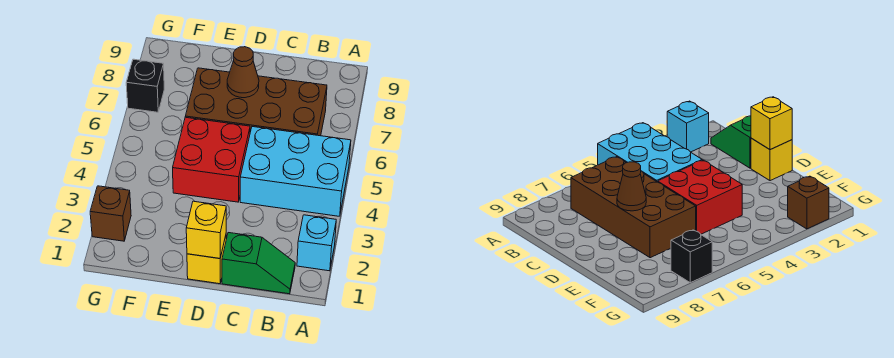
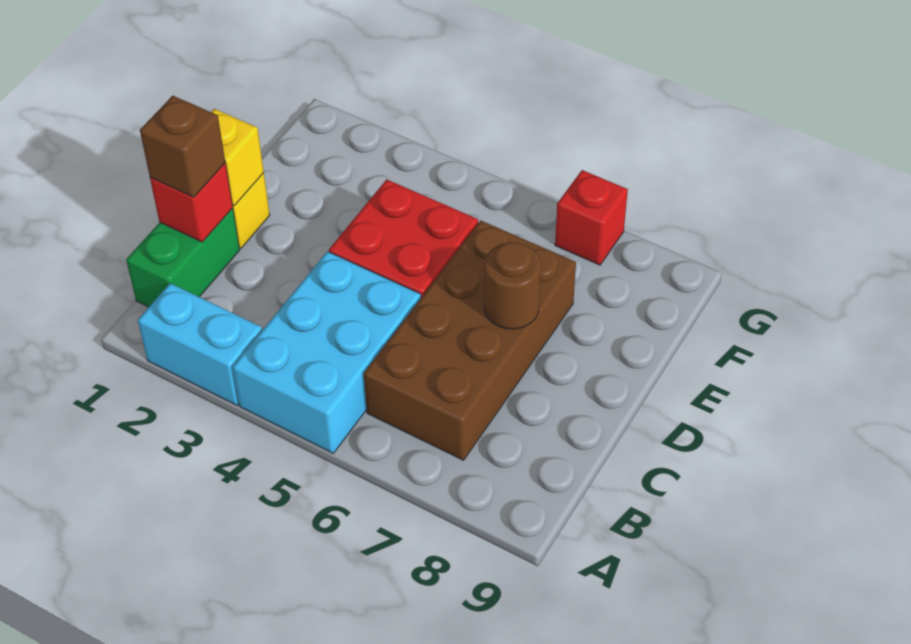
cyan brick A2 level 1 -> cyan brick A2:A3 level 1
green slope B1:C1 level 1 top C -> green brick B1:C1 level 1
none -> red brick C1 level 2
brown cone D7 level 2 -> brown round brick D7 level 2
brown brick G2 level 1 -> brown brick C1 level 3
black brick G7 level 1 -> red brick G7 level 1

